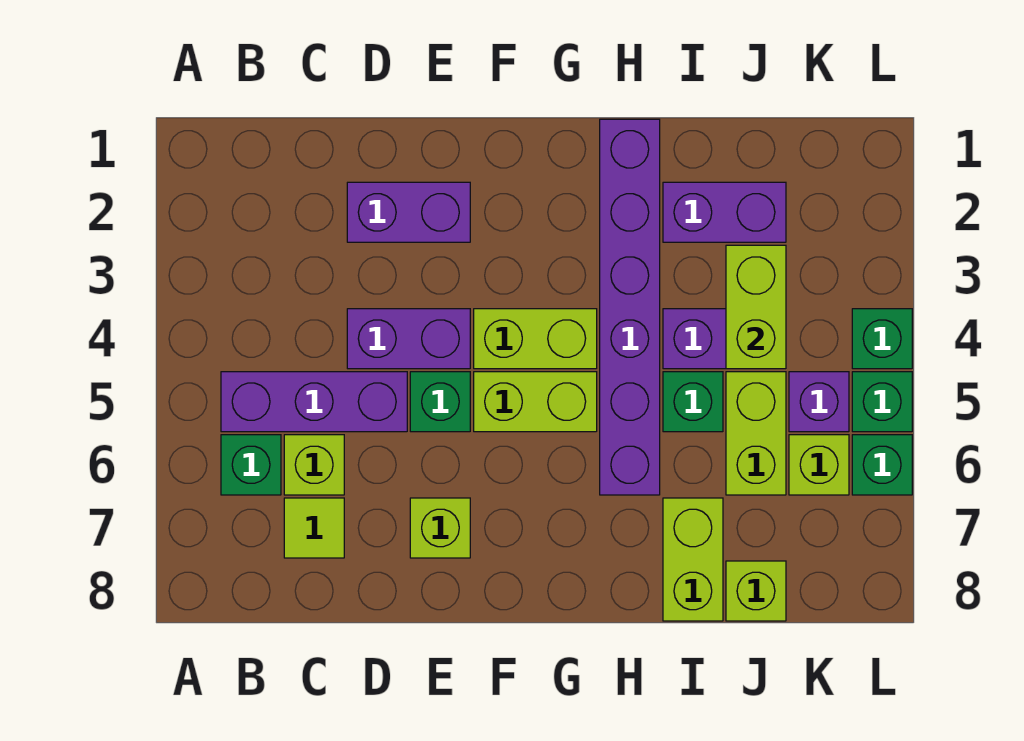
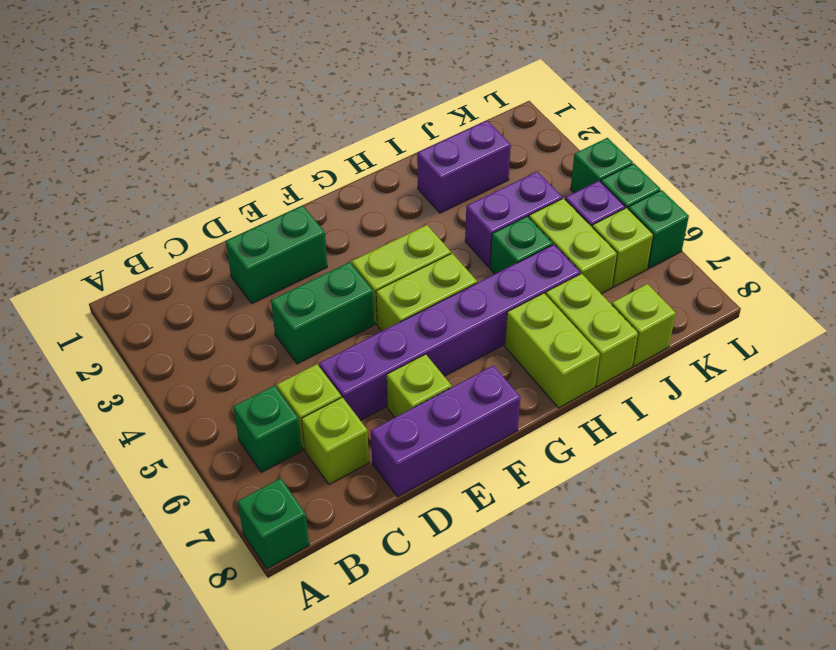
purple brick B5:D5 level 1 -> purple brick D8:F8 level 1
lime tile C7 level 1 -> lime brick C7 level 1
purple brick D2:E2 level 1 -> green brick D2:E2 level 1
purple brick D4:E4 level 1 -> green brick D4:E4 level 1
green brick E5 level 1 -> green brick A8 level 1
purple brick H1:H6 level 1 -> purple brick D6:I6 level 1
lime brick J3:J4 level 2 -> lime brick H7:H8 level 1

